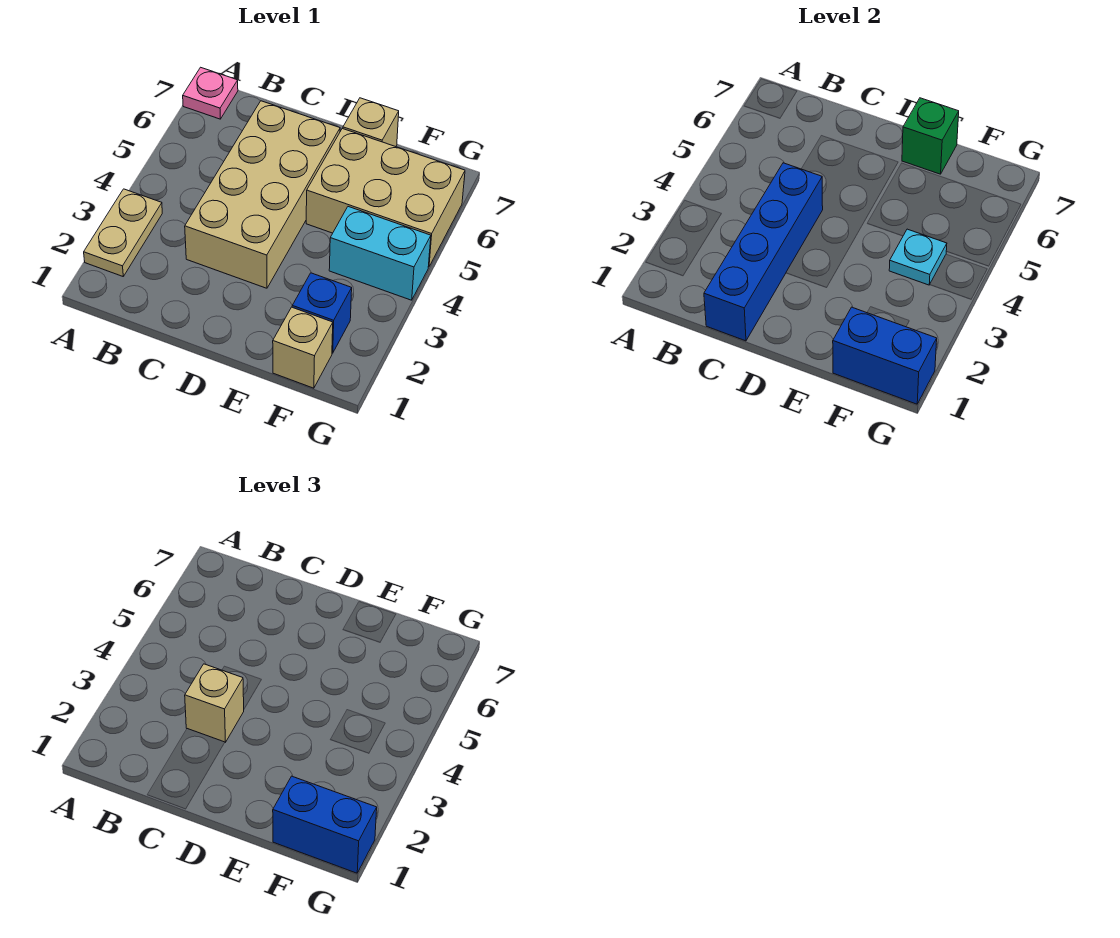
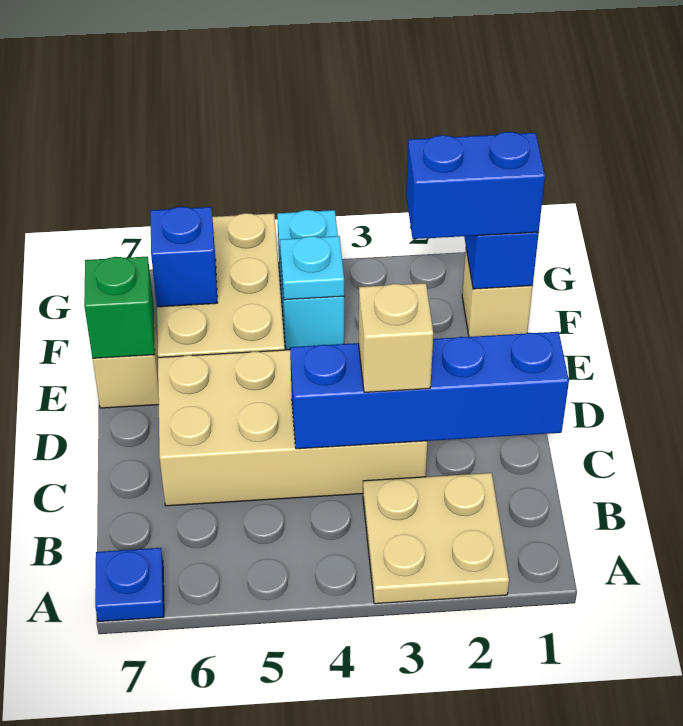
tan plate A2:A3 level 1 -> tan plate A2:B3 level 1
pink plate A7 level 1 -> blue plate A7 level 1
blue brick F1:G1 level 3 -> blue brick F1:F2 level 3
blue brick F2 level 1 -> blue brick F6 level 2

